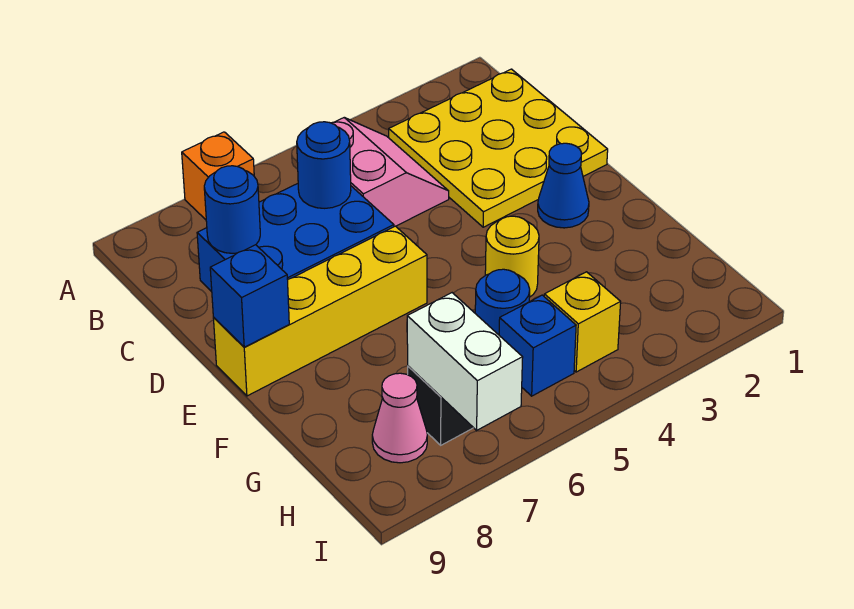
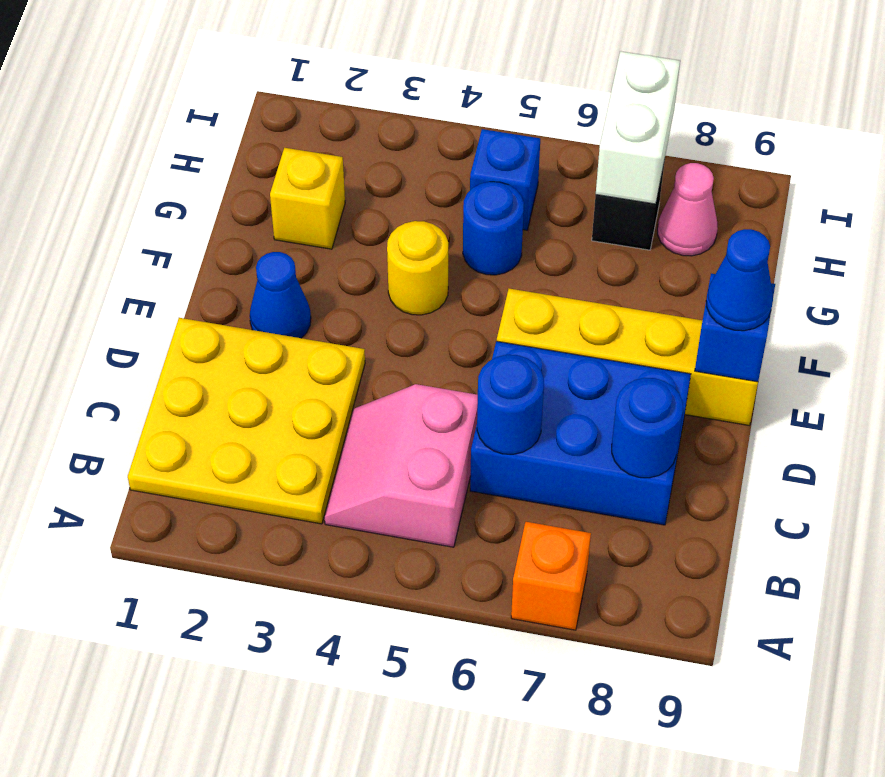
none -> blue cone E9 level 3
yellow brick H4 level 1 -> yellow brick G2 level 1

